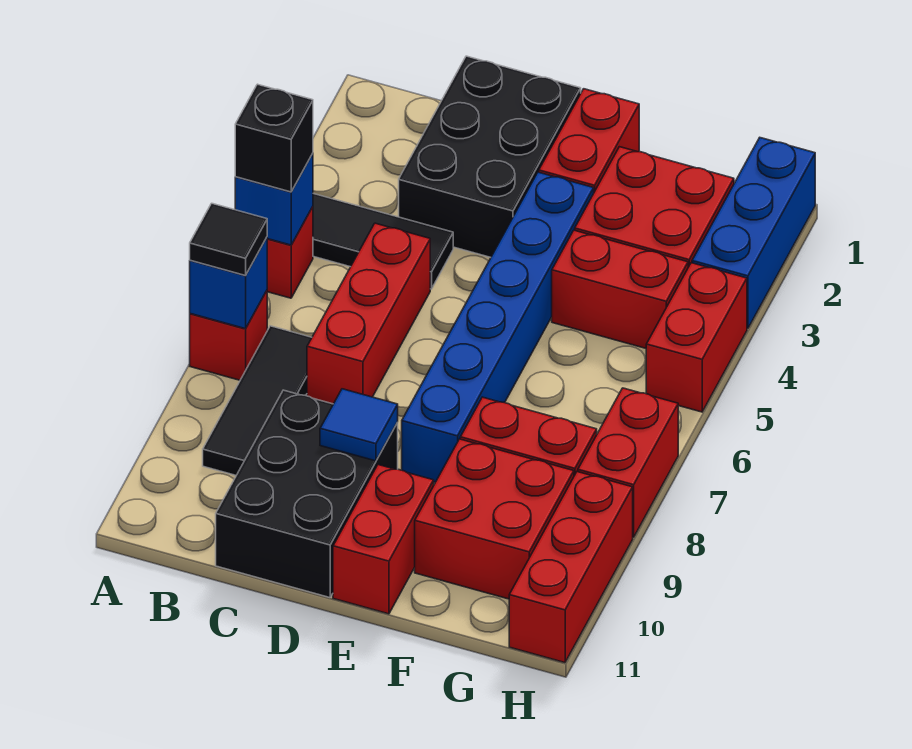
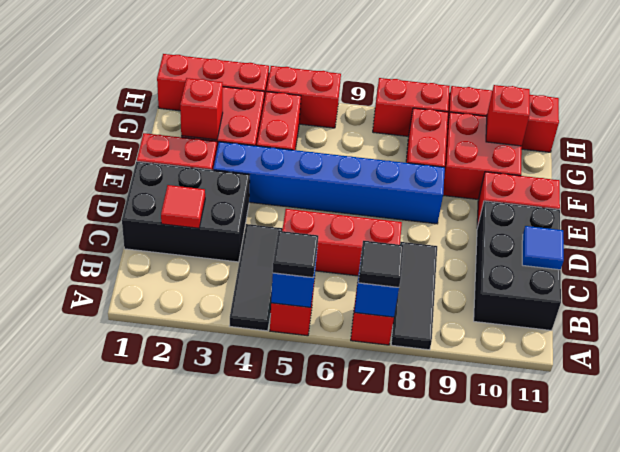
black brick A5 level 3 -> black tile A5 level 3
black tile B7:B9 level 1 -> black tile A8:C8 level 1
none -> red tile C2 level 2
black brick C9:D11 level 1 -> black brick B10:D11 level 1
blue tile D9 level 2 -> blue tile C11 level 2
none -> red brick F2 level 2
none -> red brick G10 level 2
blue brick H1:H3 level 1 -> red brick H1:H3 level 1

